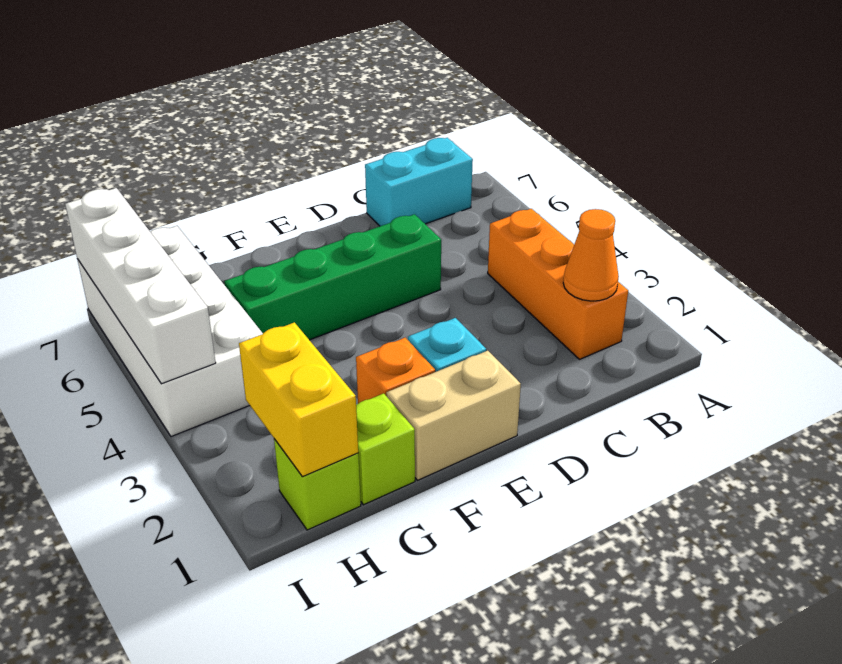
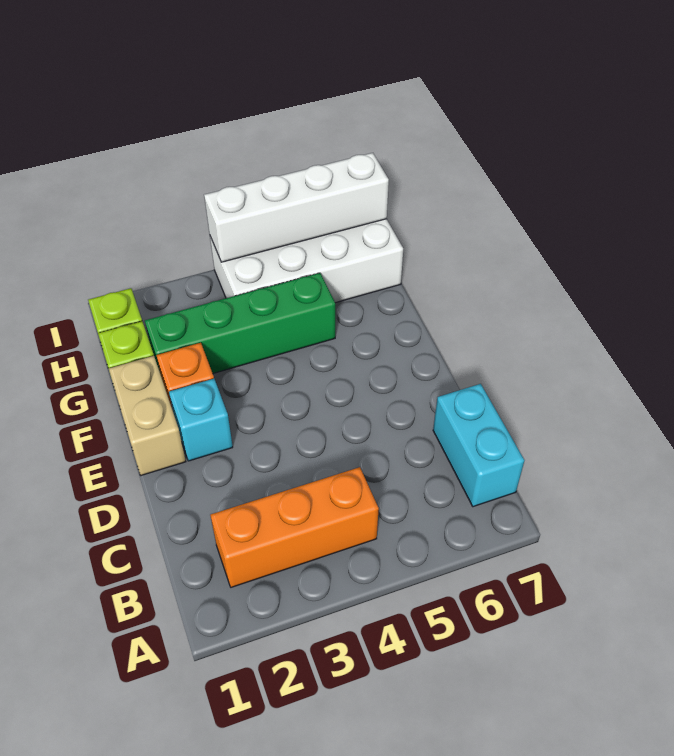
orange cone B2 level 2 -> none
green brick D5:G5 level 1 -> green brick G2:G5 level 1
yellow brick H1:H2 level 2 -> none

